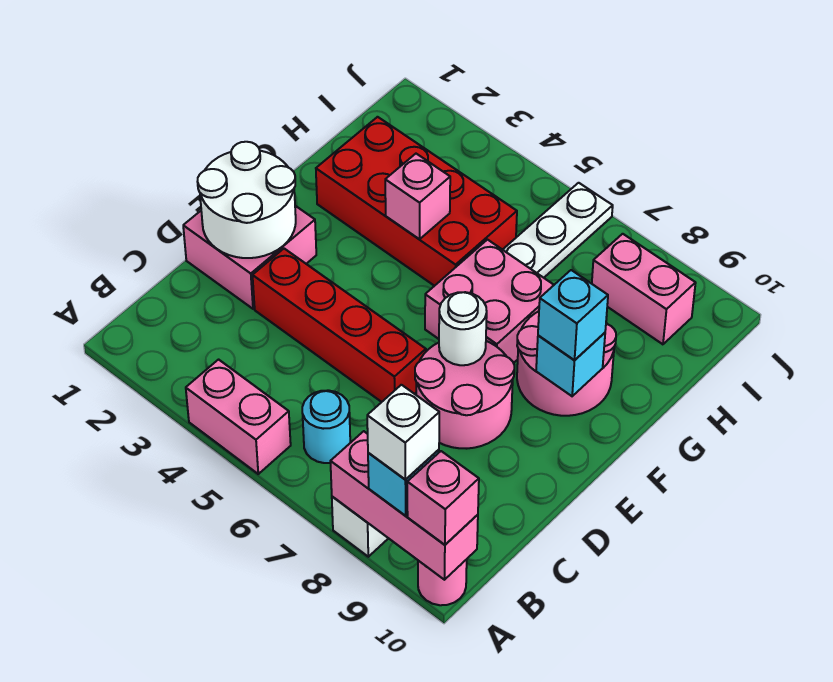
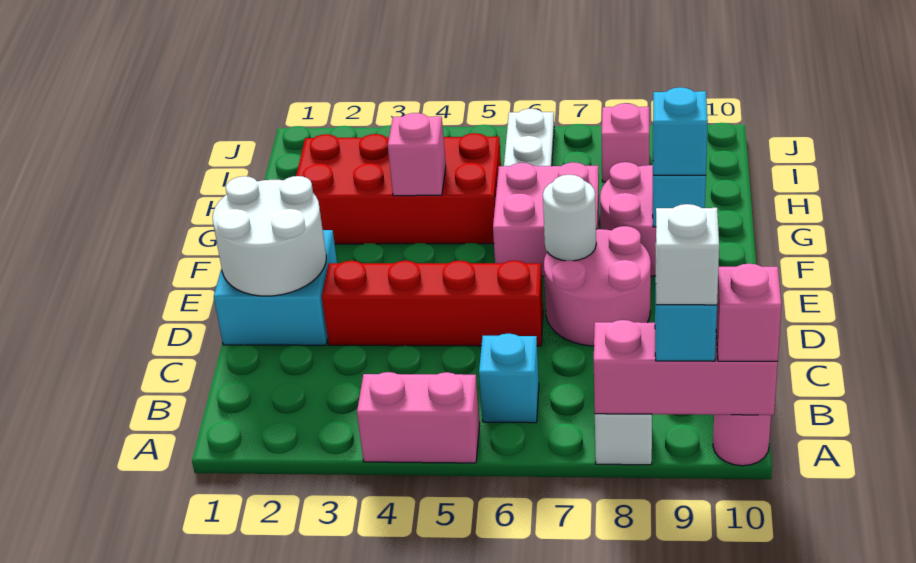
cyan round brick B6 level 1 -> cyan brick B6 level 1
pink brick D1:E2 level 1 -> cyan brick D1:E2 level 1
pink brick I8:I9 level 1 -> pink brick I8 level 1

